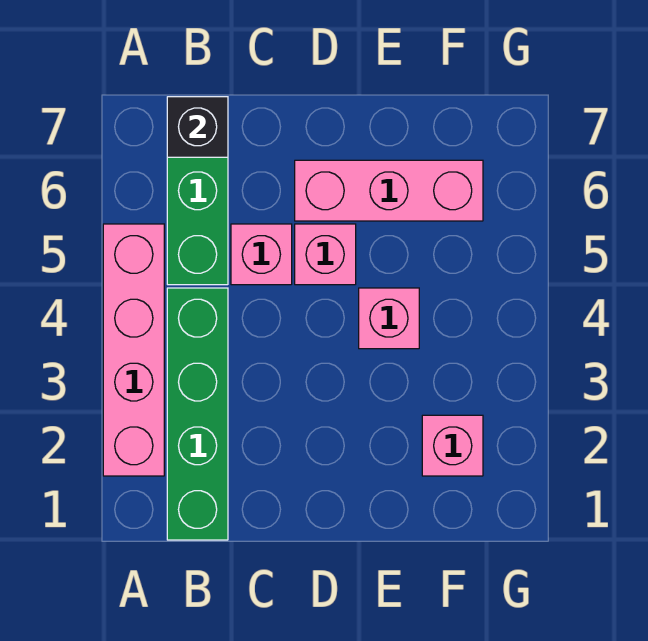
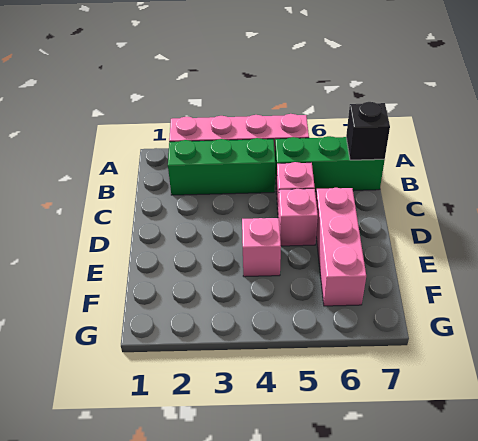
green brick B1:B4 level 1 -> green brick B2:B4 level 1
pink brick F2 level 1 -> none

